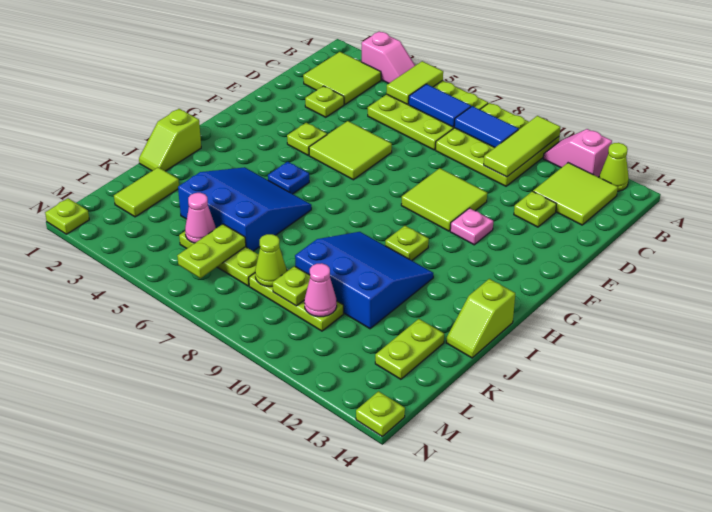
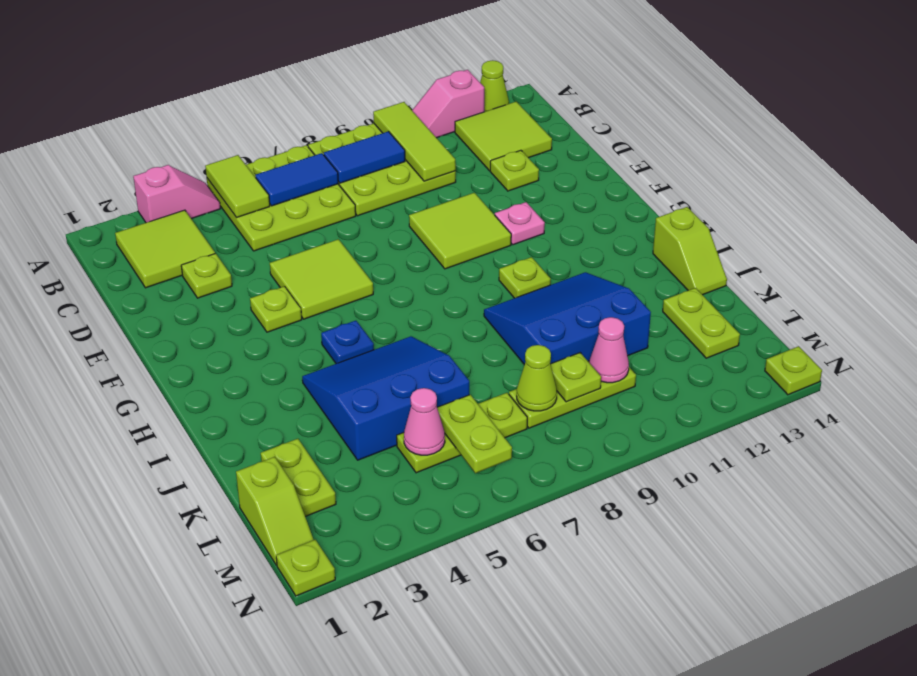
lime slope I1:J1 level 1 top I -> lime slope L1:M1 level 1 top L
lime tile K2:L2 level 1 -> lime plate K2:L2 level 1

